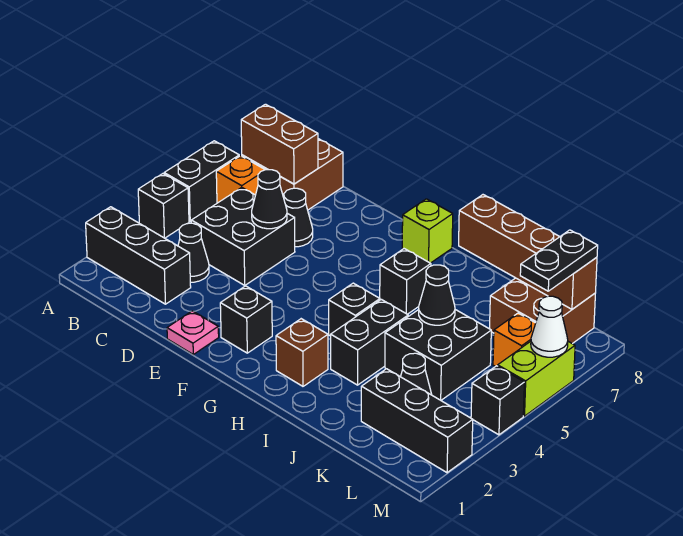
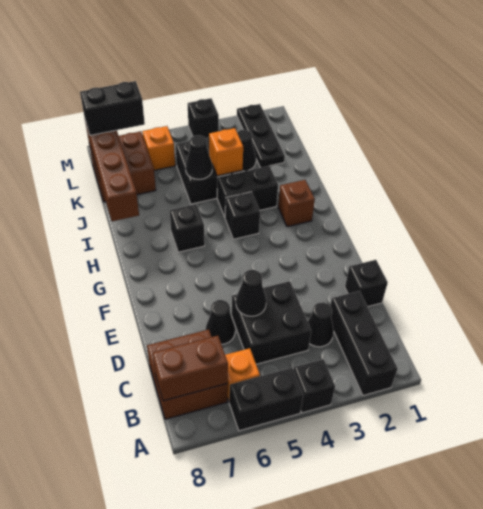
brown brick B7:C7 level 2 -> brown brick B7:B8 level 2
pink plate E1 level 1 -> none
black brick F2 level 1 -> black brick D1 level 1
lime brick G8 level 1 -> none
none -> orange brick J4 level 2
black brick K2:M2 level 1 -> black plate K2:M2 level 1
black plate L7:L8 level 3 -> black brick L7:L8 level 3
lime brick M5:M6 level 1 -> none
white cone M6 level 2 -> none

